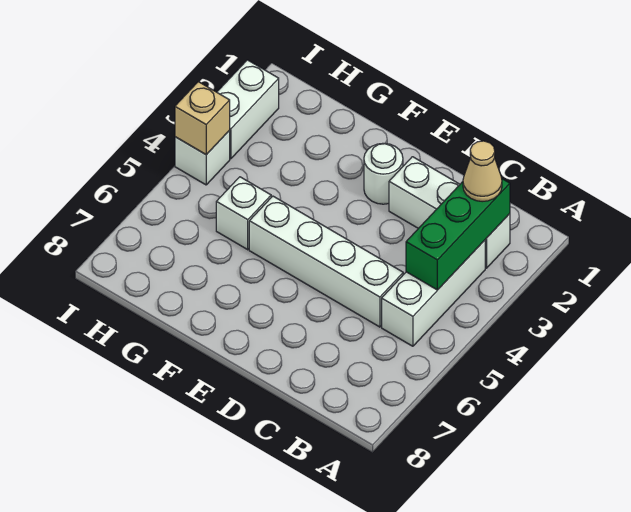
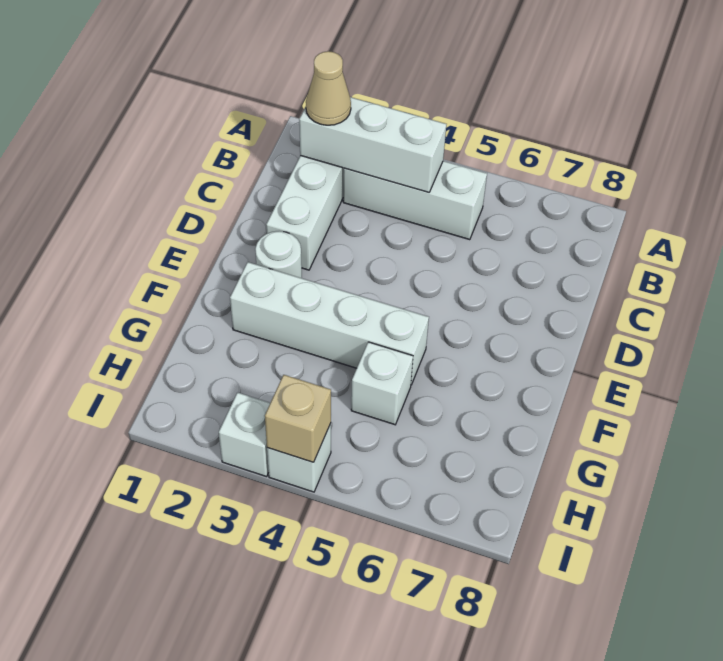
green brick B2:B4 level 2 -> white brick B2:B4 level 2
white brick C5:F5 level 1 -> white brick F2:F5 level 1
white brick I2:I3 level 1 -> white brick I3 level 1

